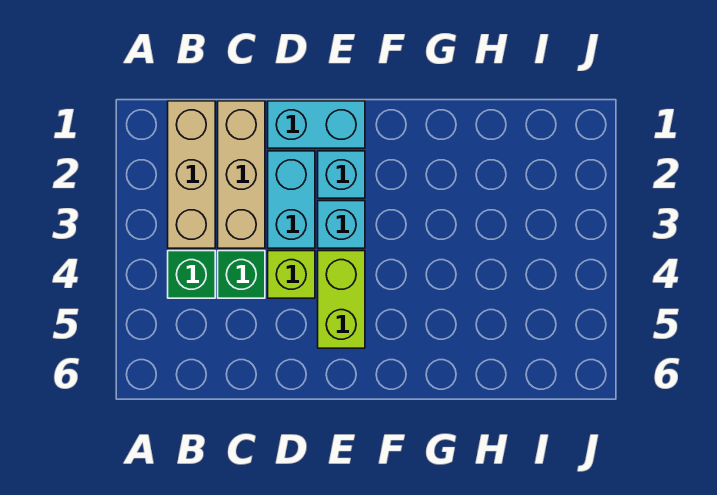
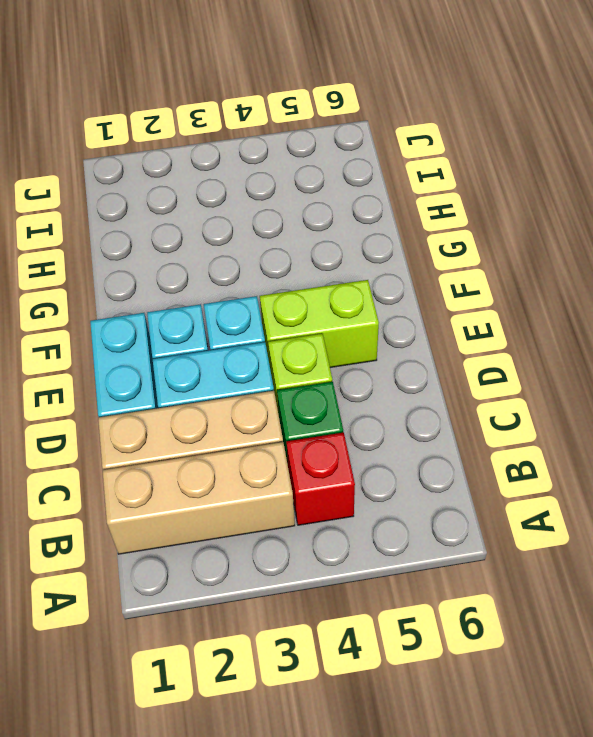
green brick B4 level 1 -> red brick B4 level 1

